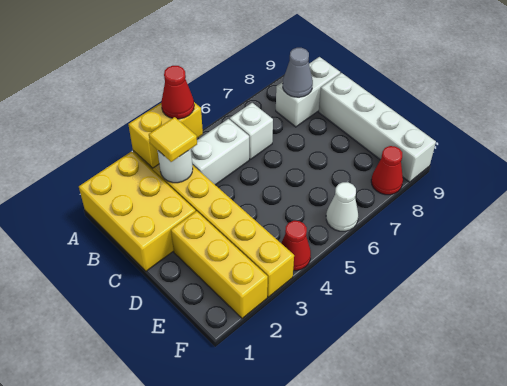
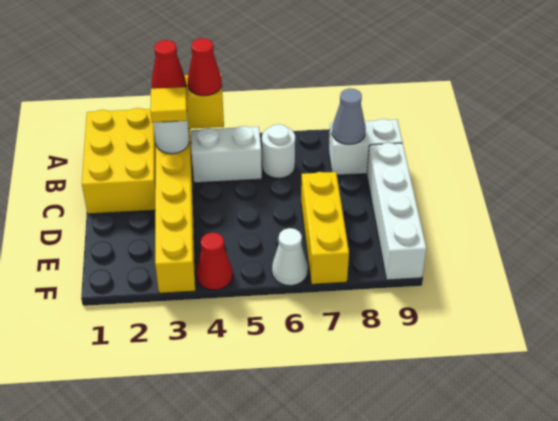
white brick B6 level 1 -> white round brick B6 level 1
yellow brick D2:F2 level 1 -> yellow brick D7:F7 level 1
red cone F8 level 1 -> red cone A3 level 3

